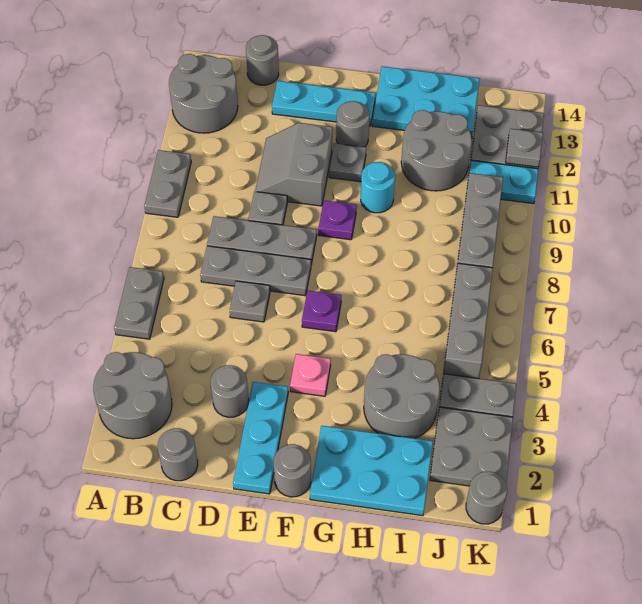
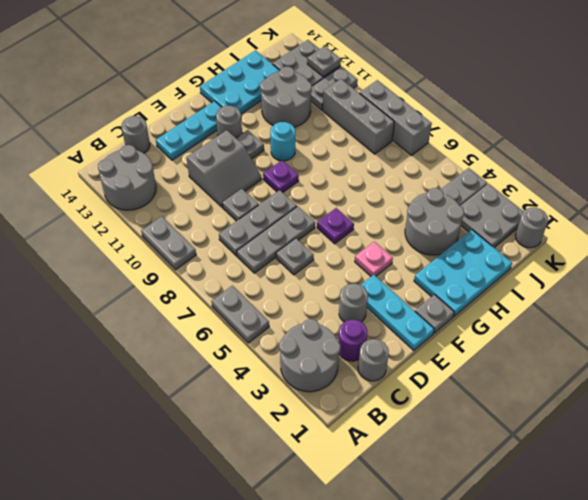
none -> purple round brick C2 level 1
grey slope D10:E11 level 1 top E -> grey slope D10:E11 level 1 top 11
grey round brick F1 level 1 -> grey plate F1 level 1
grey brick J5:J7 level 1 -> grey brick K7:K9 level 1
cyan plate J11:K11 level 1 -> grey plate J11:K11 level 1

